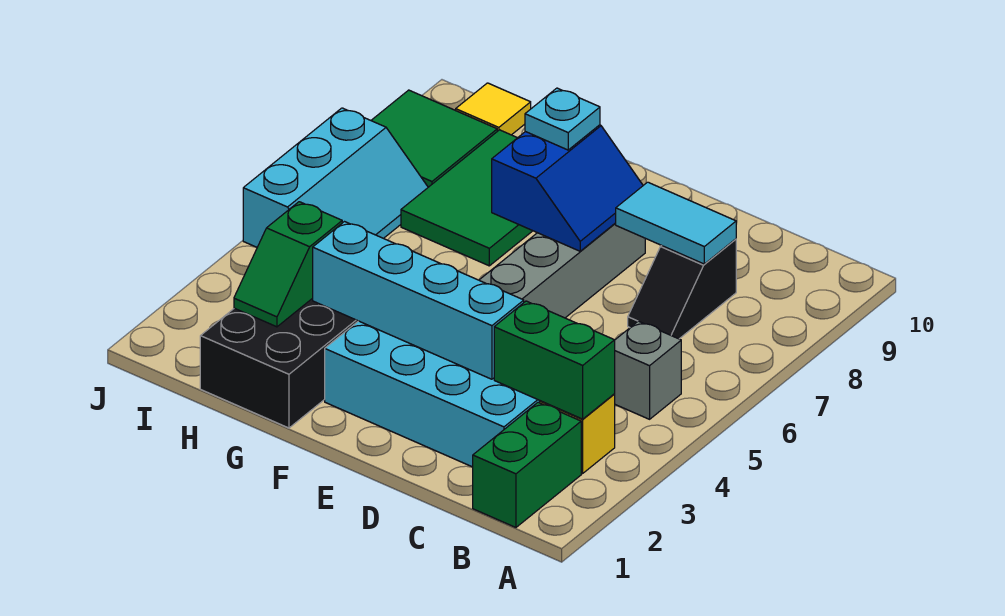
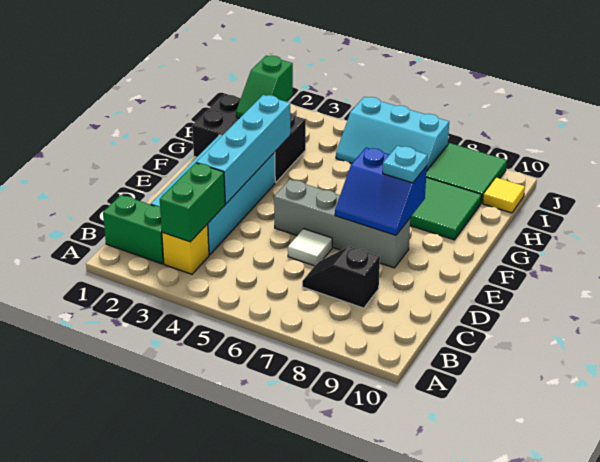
grey brick B5 level 1 -> none
cyan tile C8:D8 level 2 -> none
none -> white tile D6 level 1
green slope H2:H3 level 2 top 3 -> green slope H2:I2 level 2 top I

